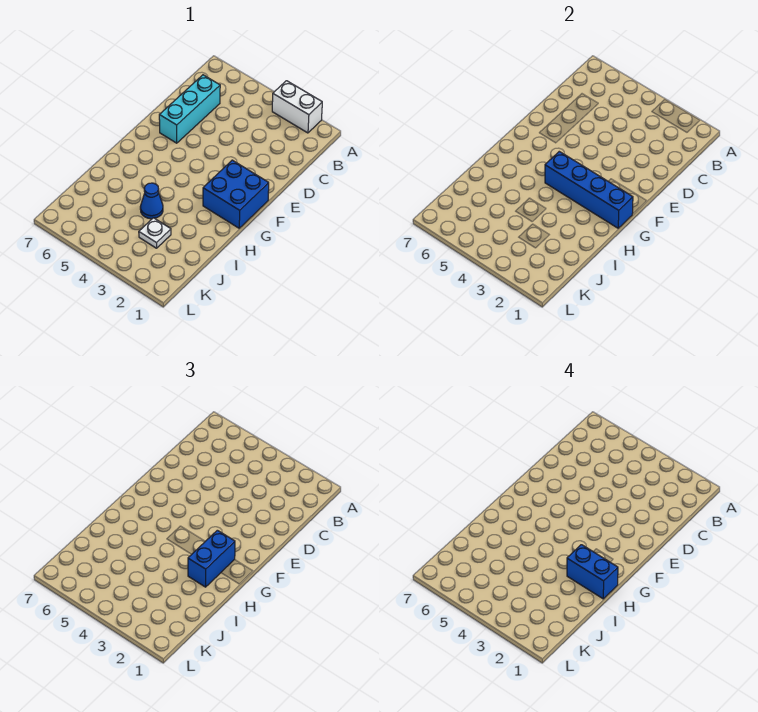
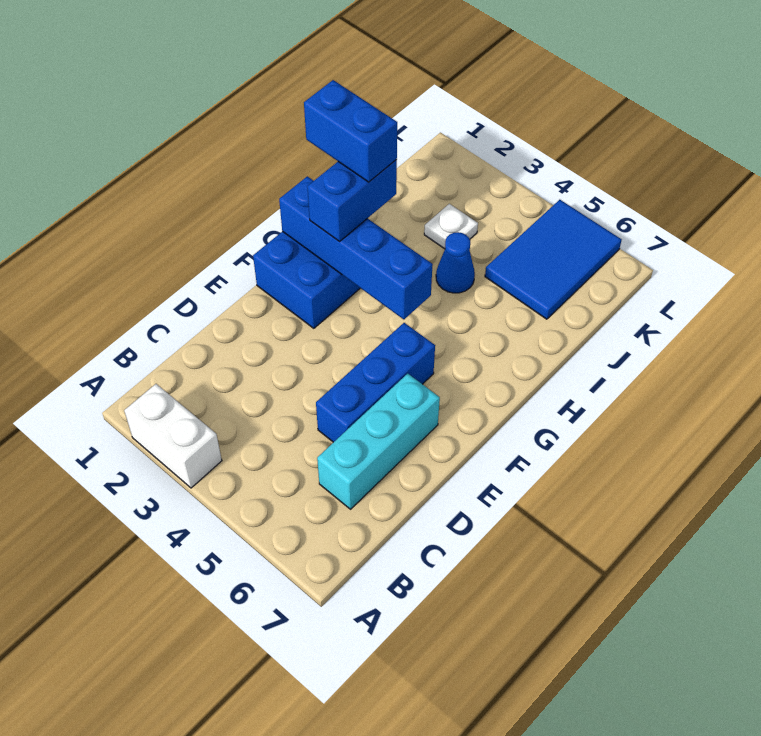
none -> blue brick D5:F5 level 1
none -> blue tile J5:L6 level 1

